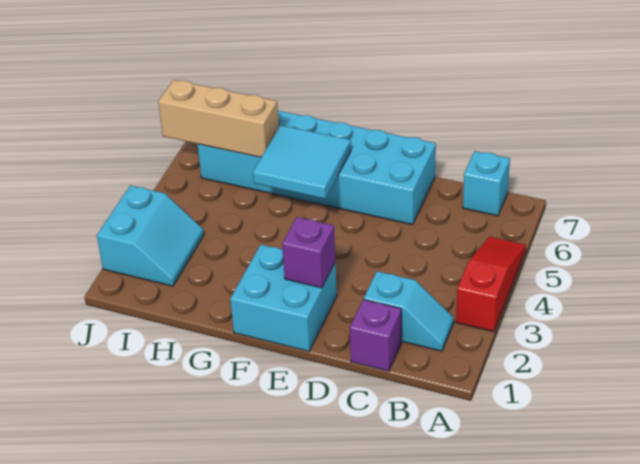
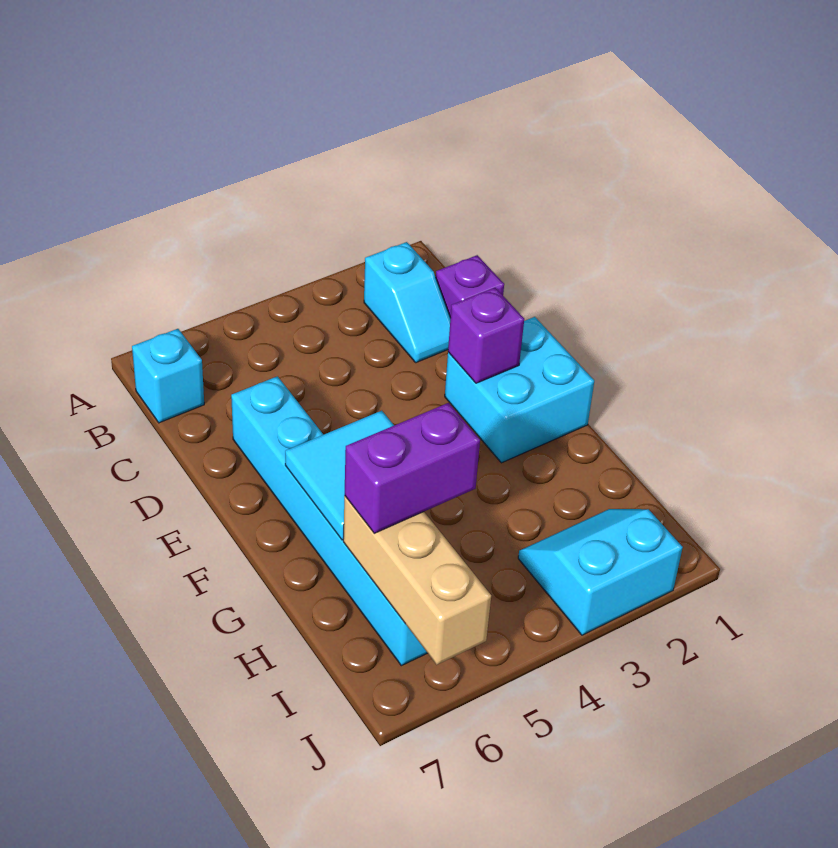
red slope A3:A5 level 1 top 3 -> none
cyan slope B2:C2 level 1 top C -> cyan slope B2:C2 level 1 top B
cyan brick D6:I7 level 1 -> cyan brick D6:I6 level 1
none -> purple brick H5:H6 level 3

